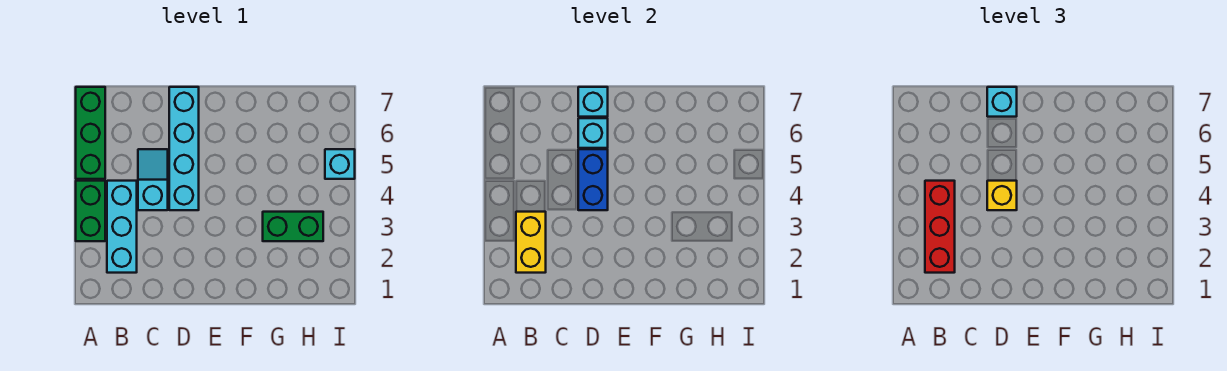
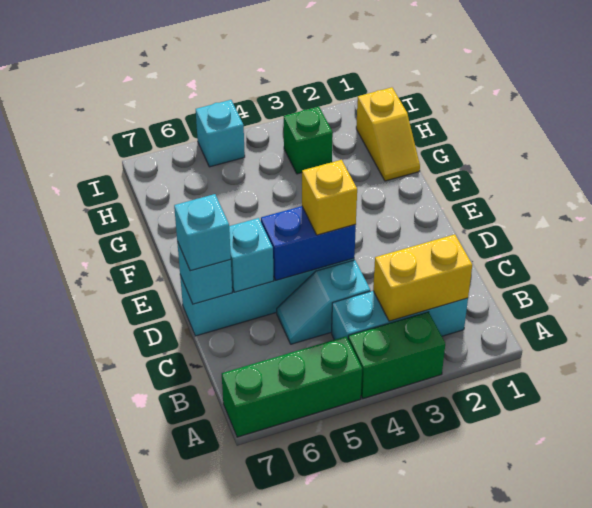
red brick B2:B4 level 3 -> none
none -> yellow slope G1:H1 level 1 top H
green brick G3:H3 level 1 -> green brick H3 level 1

